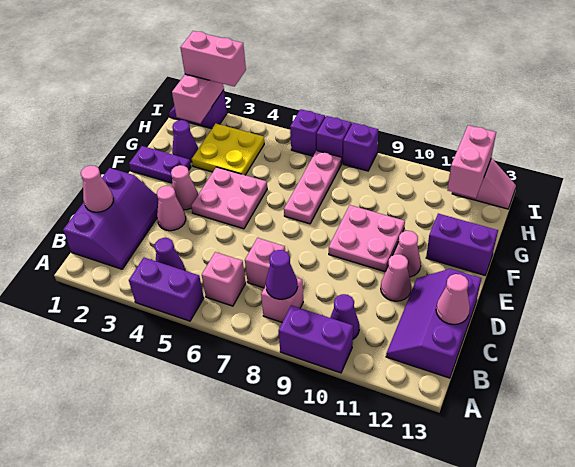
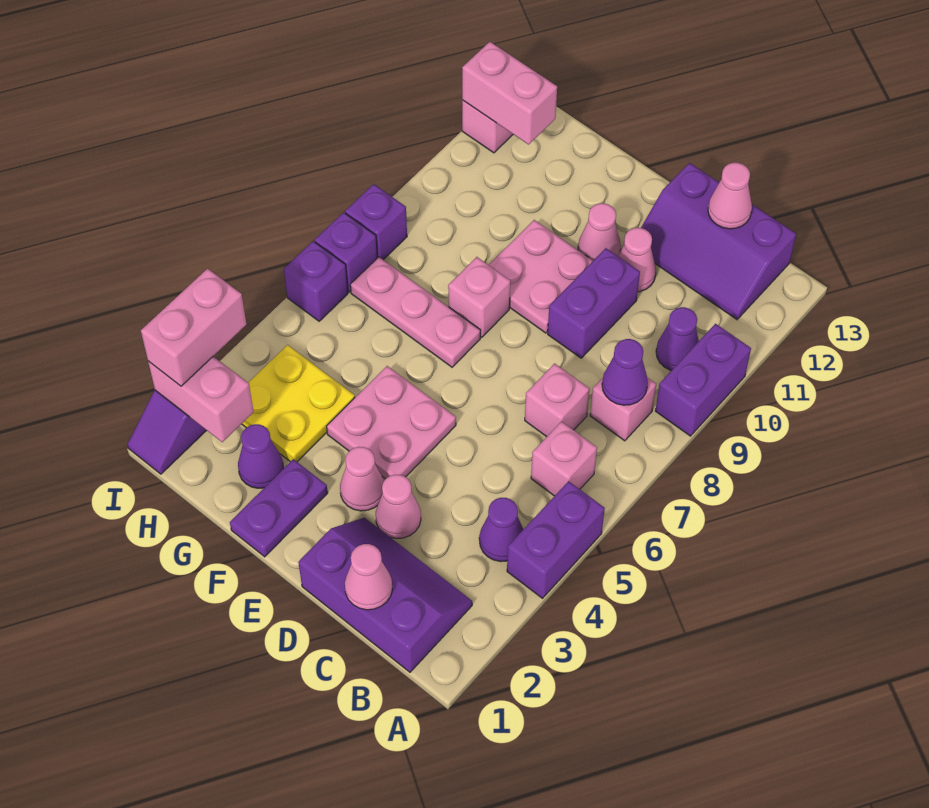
none -> pink brick F8 level 1
purple brick F12:F13 level 1 -> purple brick D9:D10 level 1

